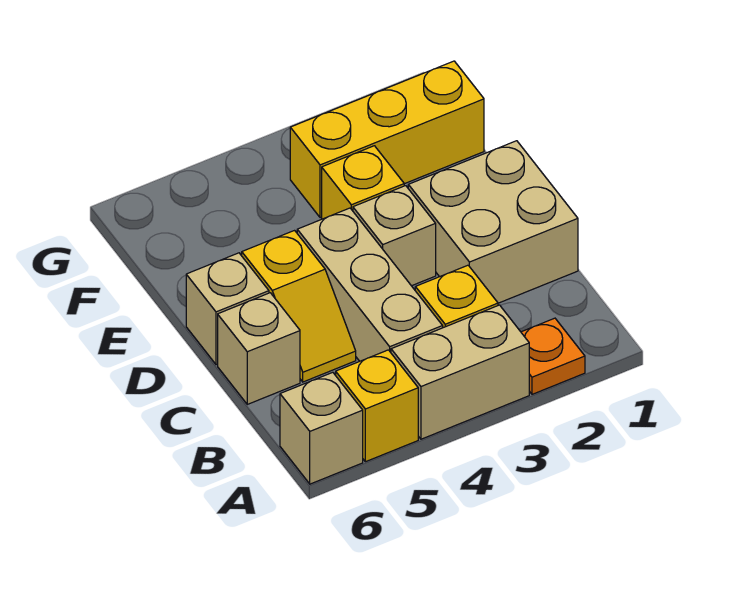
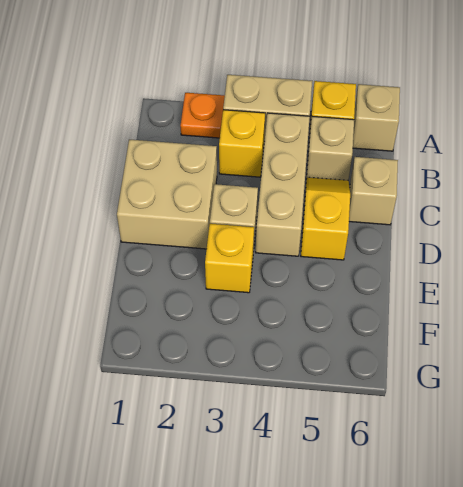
tan brick D6 level 1 -> tan brick B5 level 1
yellow brick F1:F3 level 1 -> none

